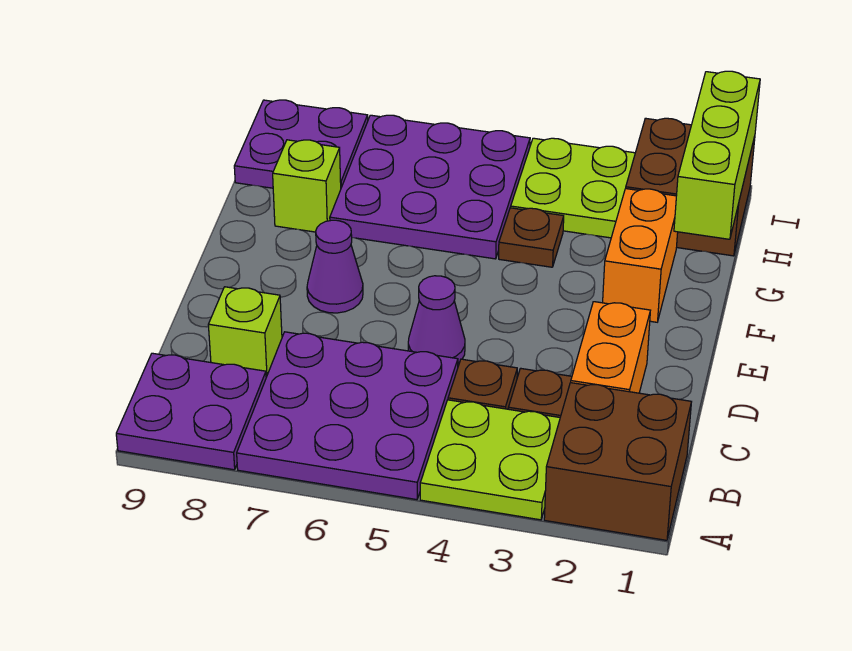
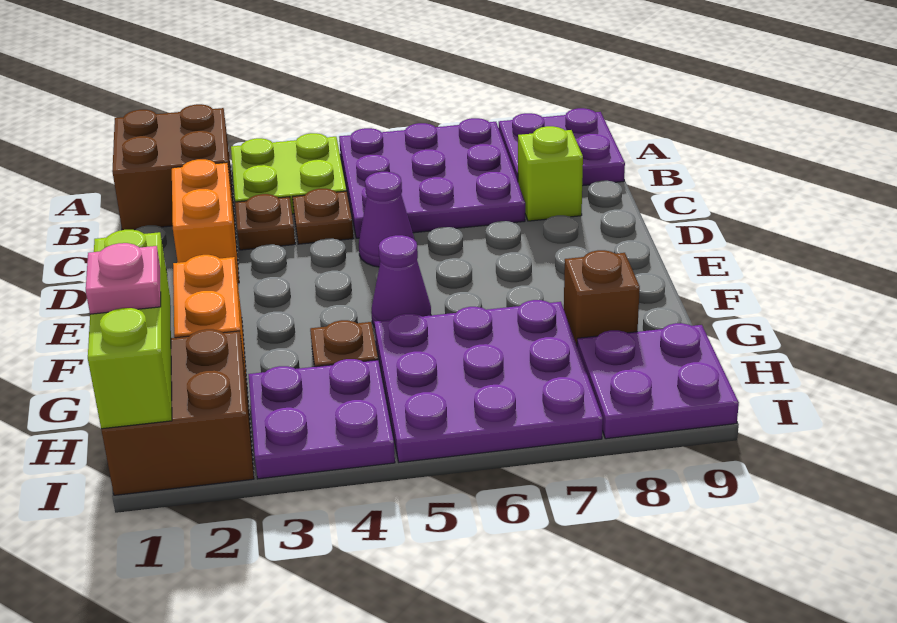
purple cone E7 level 1 -> purple cone F5 level 1
lime brick G8 level 1 -> brown brick G8 level 1
none -> pink plate H1 level 3
lime plate H3:I4 level 1 -> purple plate H3:I4 level 1

